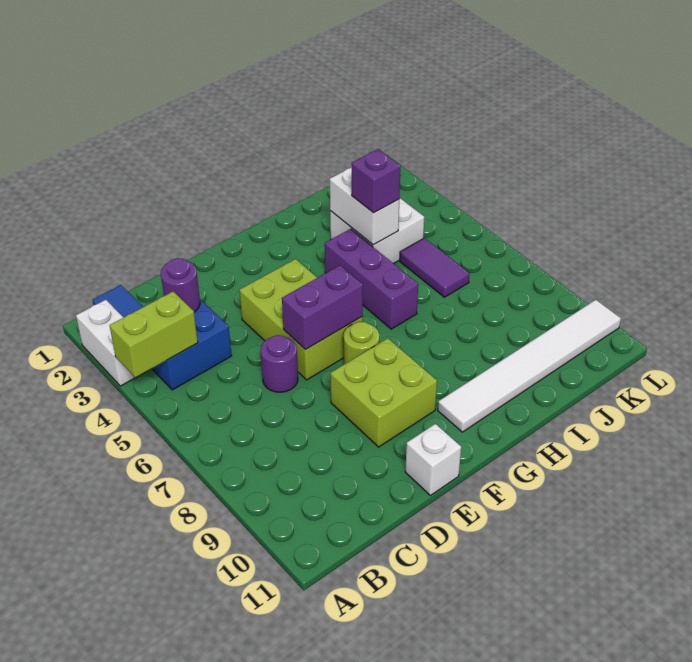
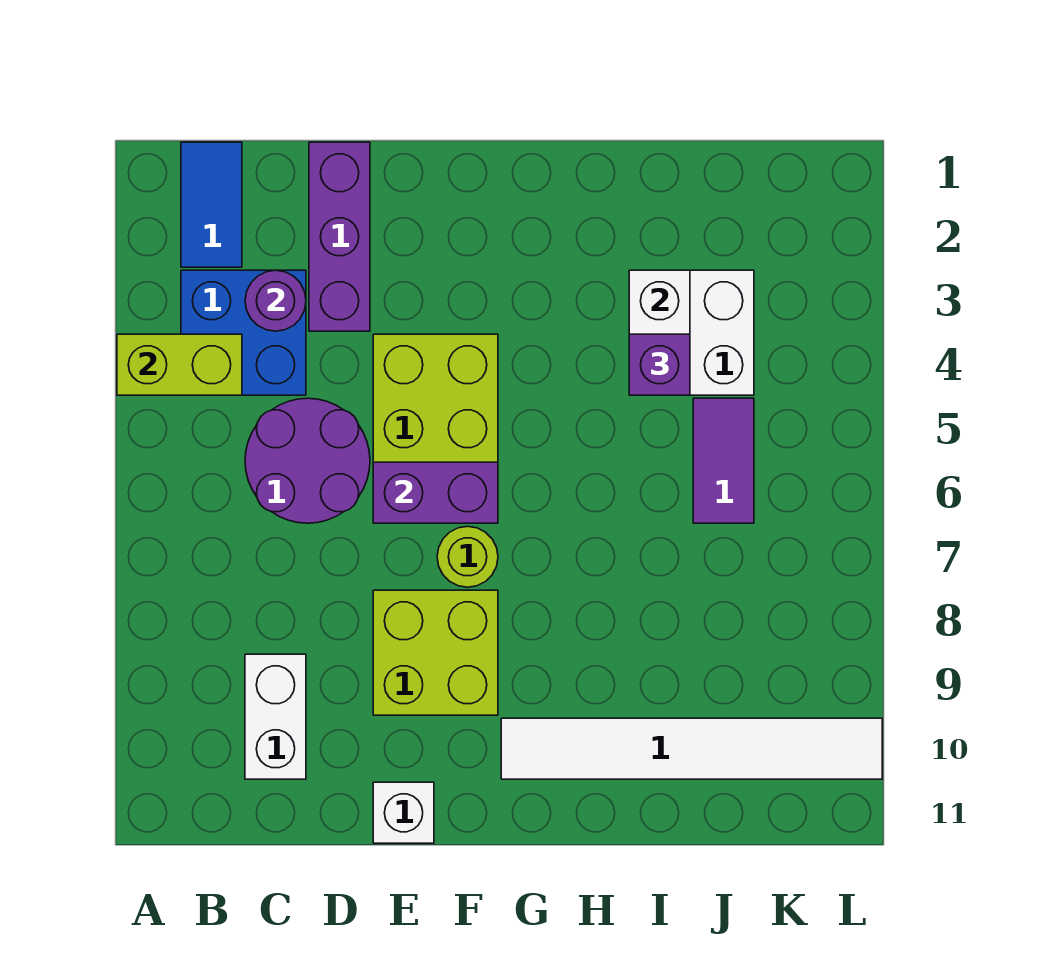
white brick A2:A3 level 1 -> white brick C9:C10 level 1
purple round brick D6 level 1 -> purple round brick C5:D6 level 1
purple brick H4:H6 level 1 -> purple brick D1:D3 level 1

